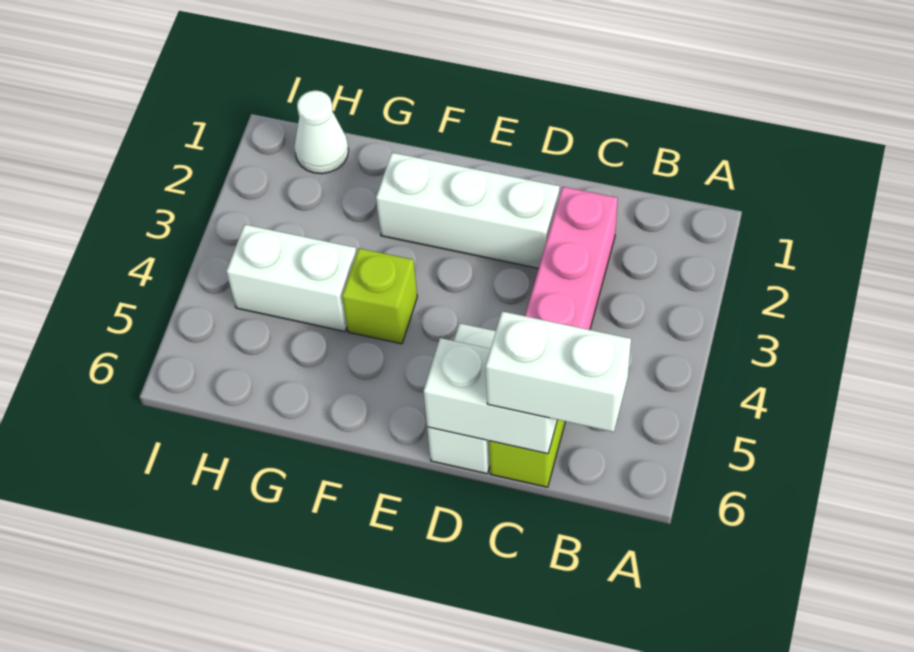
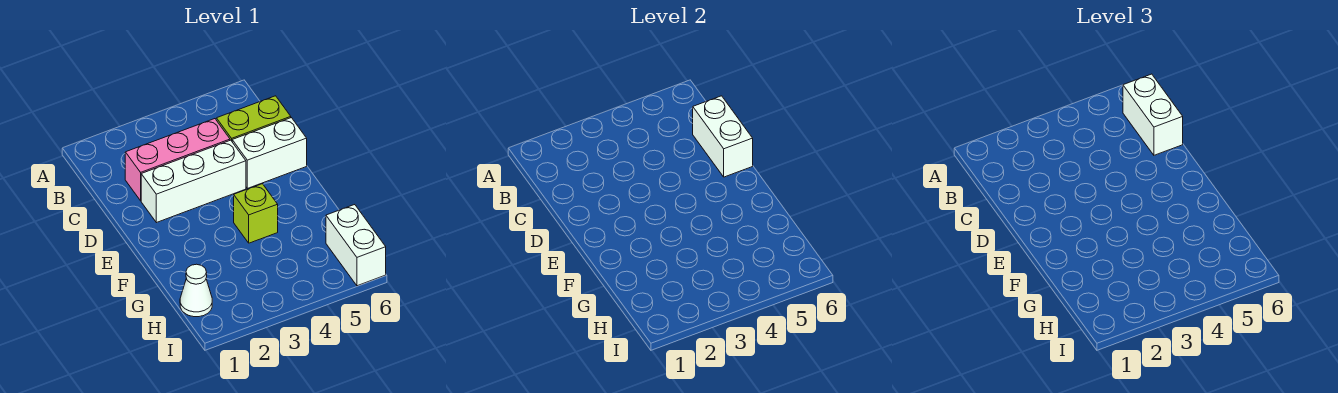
white brick D2:F2 level 1 -> white brick D2:D4 level 1
white brick G4:H4 level 1 -> white brick H6:I6 level 1

